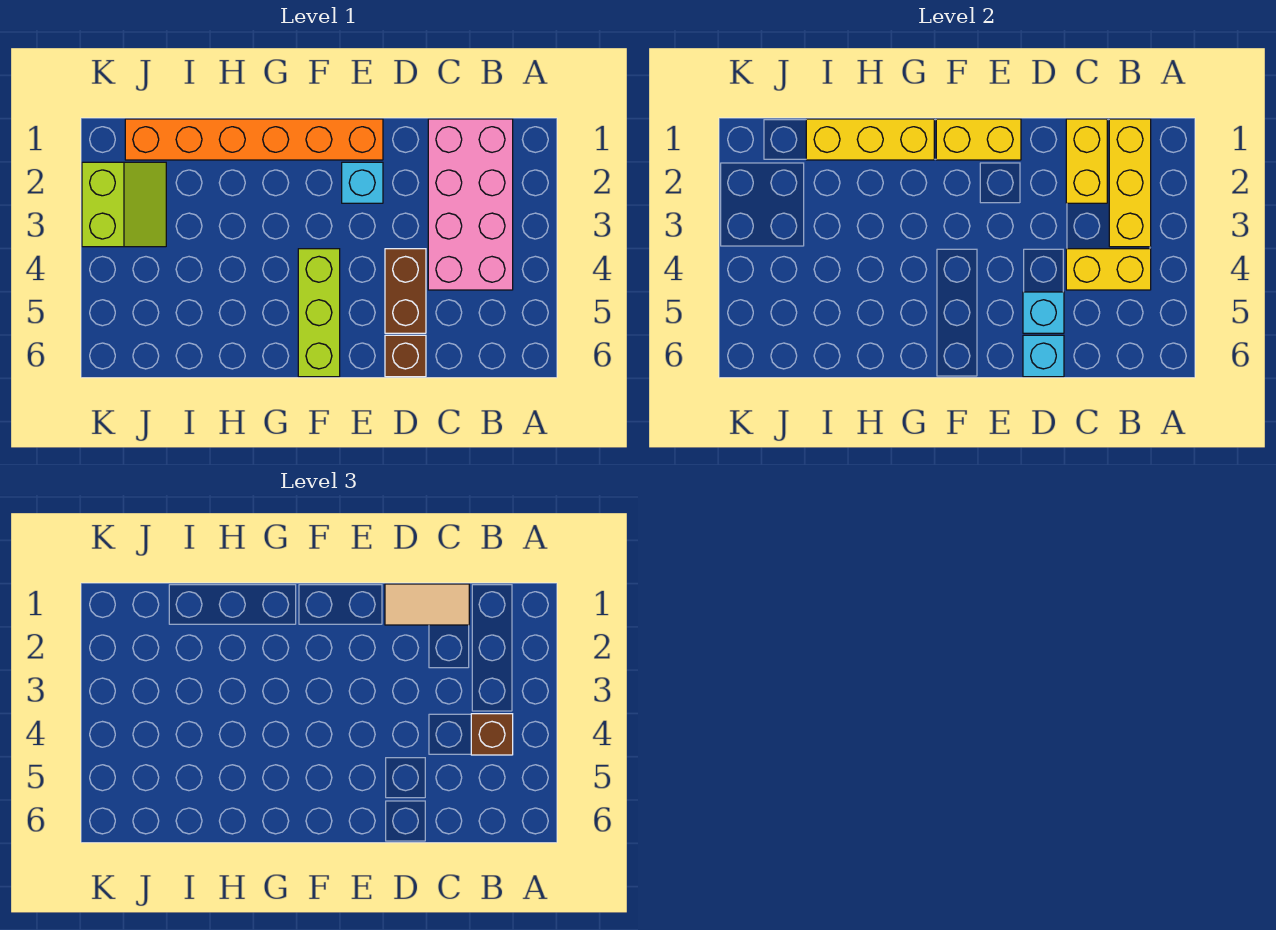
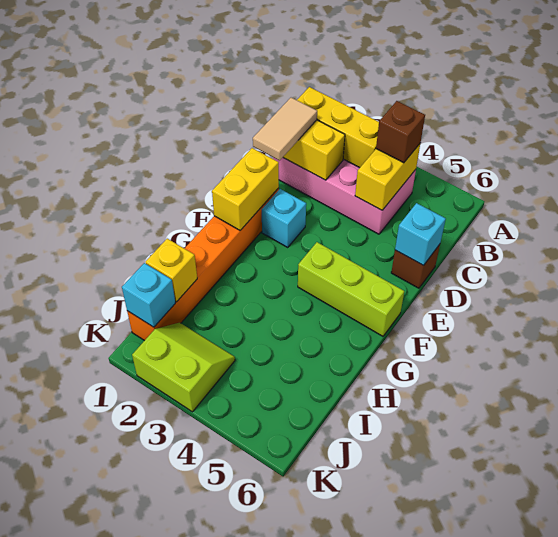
brown brick D4:D5 level 1 -> none
cyan brick D5 level 2 -> cyan brick J1 level 2
yellow brick G1:I1 level 2 -> yellow brick I1 level 2

